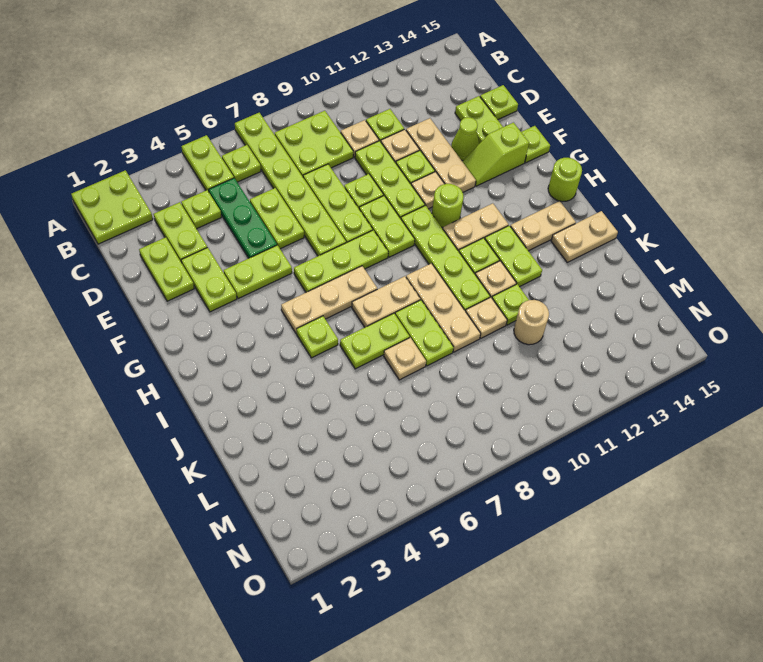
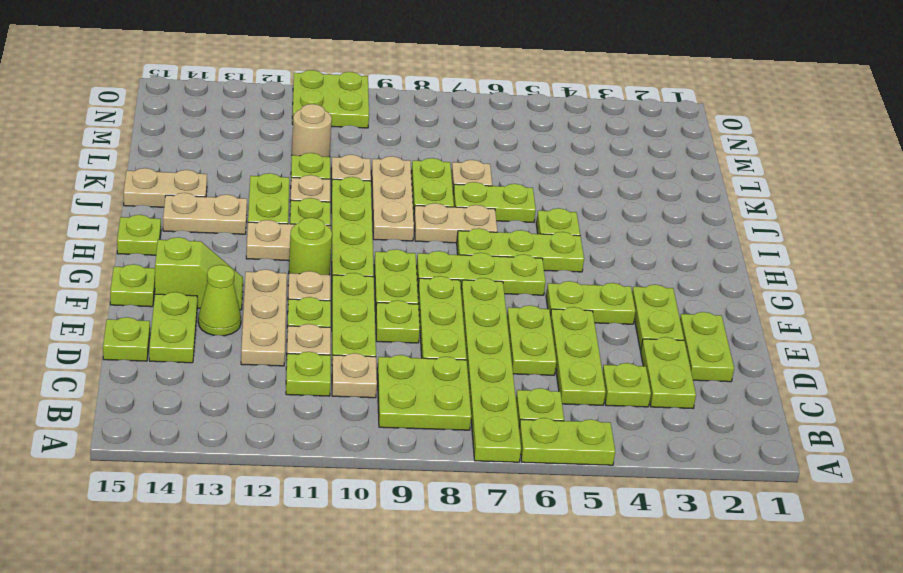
lime plate A1:B2 level 1 -> lime plate N10:O11 level 1
lime plate A5:B5 level 1 -> lime plate A5:A6 level 1
green plate C5:E5 level 1 -> lime plate C5:E5 level 1
tan plate H5:H7 level 1 -> lime plate H5:H7 level 1
lime round brick H15 level 1 -> lime plate H15 level 1

